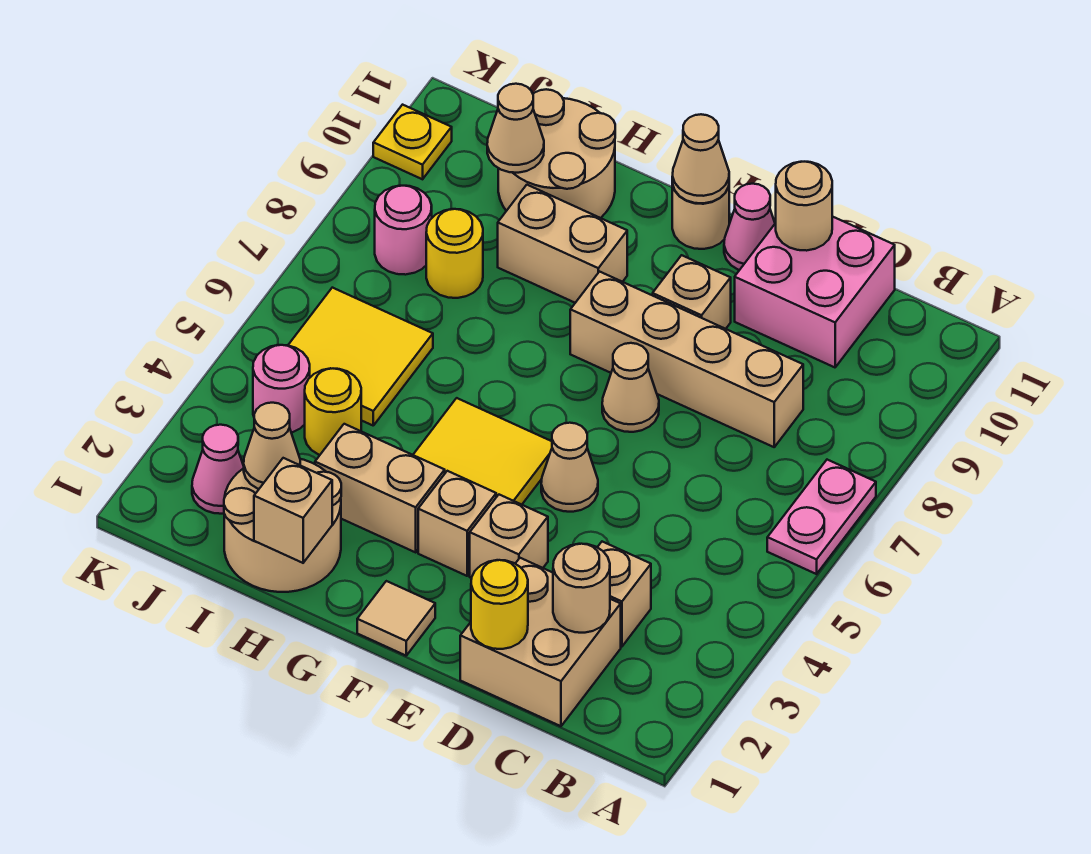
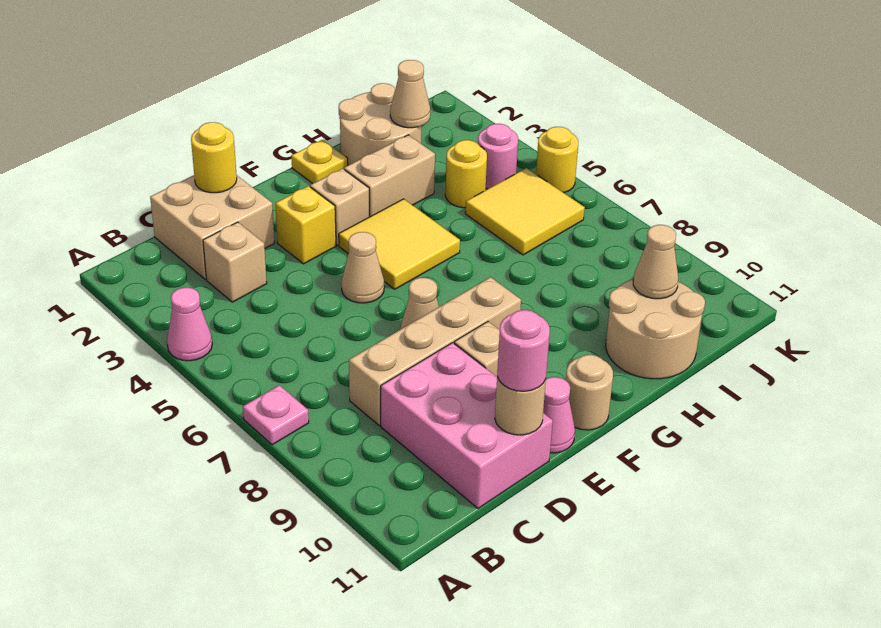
pink plate A6:A7 level 1 -> pink plate A7 level 1
tan round brick C2 level 2 -> none
pink brick C10:D11 level 1 -> pink brick C9:D11 level 1
tan brick E3 level 1 -> yellow brick E3 level 1
tan tile F1 level 1 -> none
tan cone F11 level 2 -> none
tan brick G9:H9 level 1 -> none
tan brick H1 level 2 -> none
yellow round brick I8 level 1 -> yellow round brick K5 level 1
pink cone J2 level 1 -> pink cone A4 level 1
pink round brick J8 level 1 -> pink round brick D11 level 3
yellow plate K10 level 1 -> yellow plate G1 level 1

